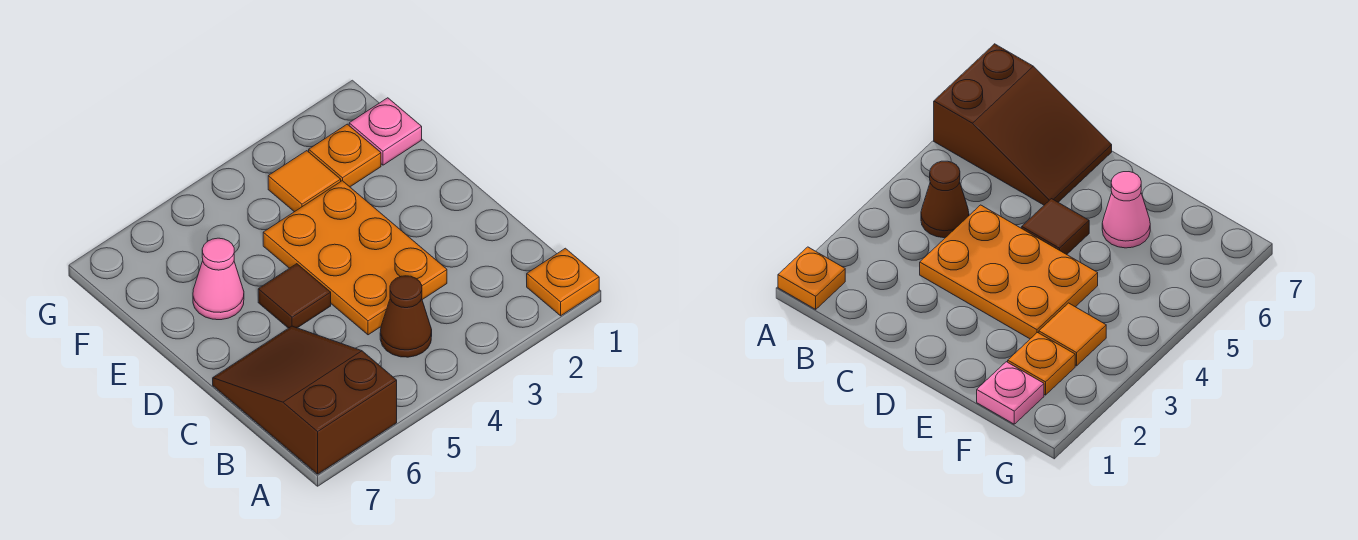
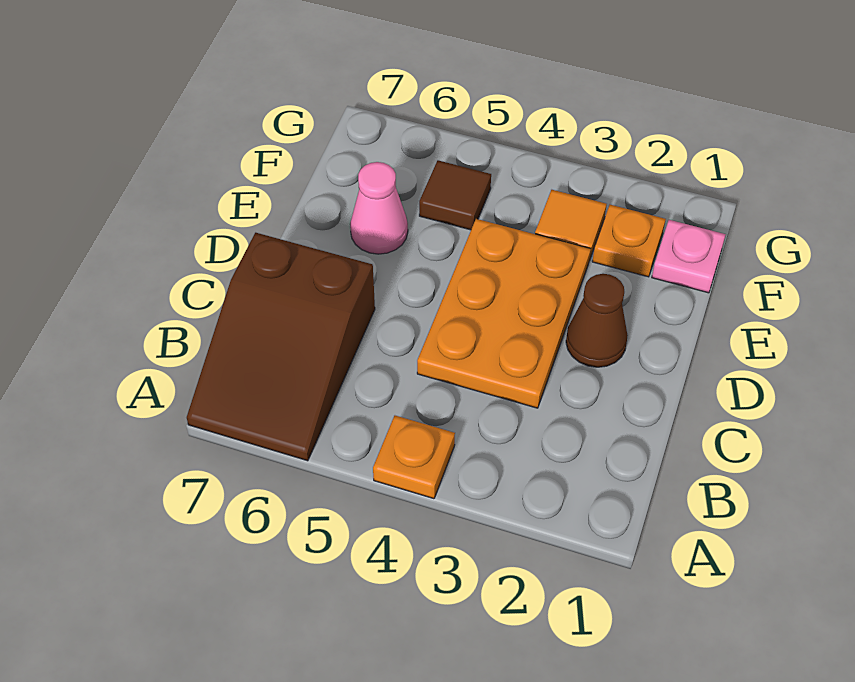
orange plate A1 level 1 -> orange plate A4 level 1
brown slope A6:C7 level 1 top A -> brown slope A6:C7 level 1 top C
brown cone B4 level 1 -> brown cone D2 level 1
brown tile D5 level 1 -> brown tile F5 level 1

